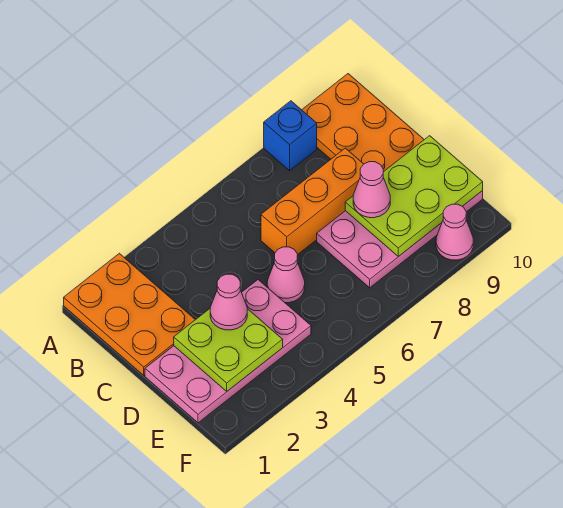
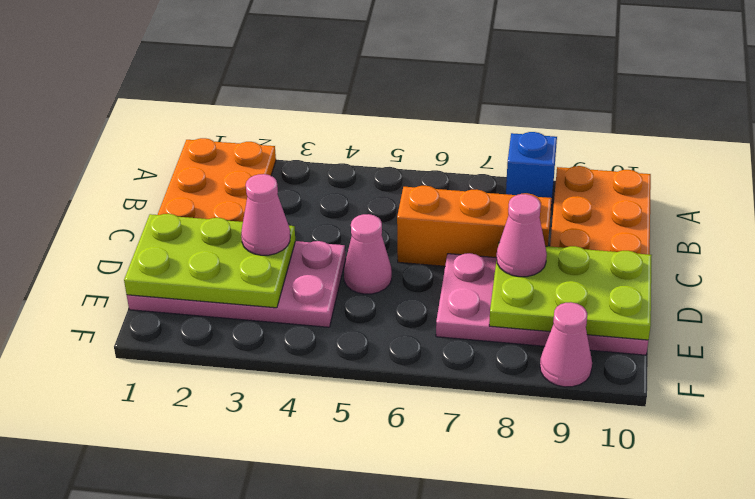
lime plate D2:E3 level 2 -> lime plate D1:E3 level 2

